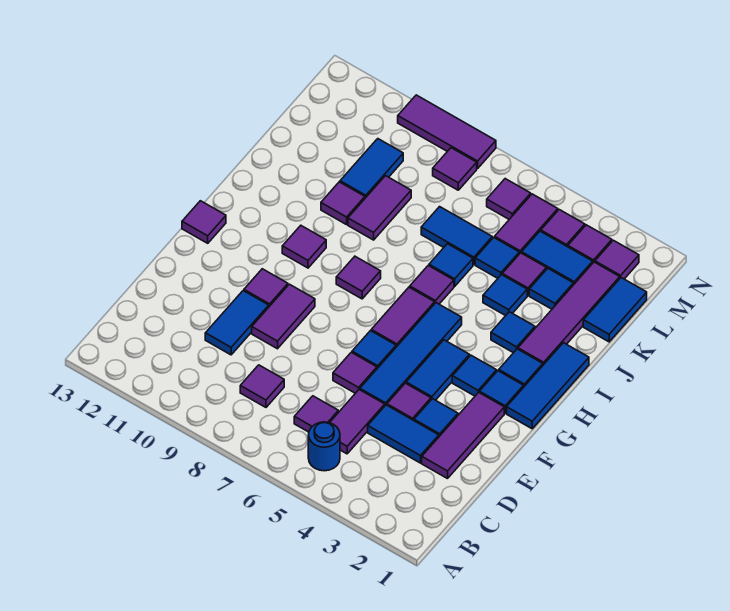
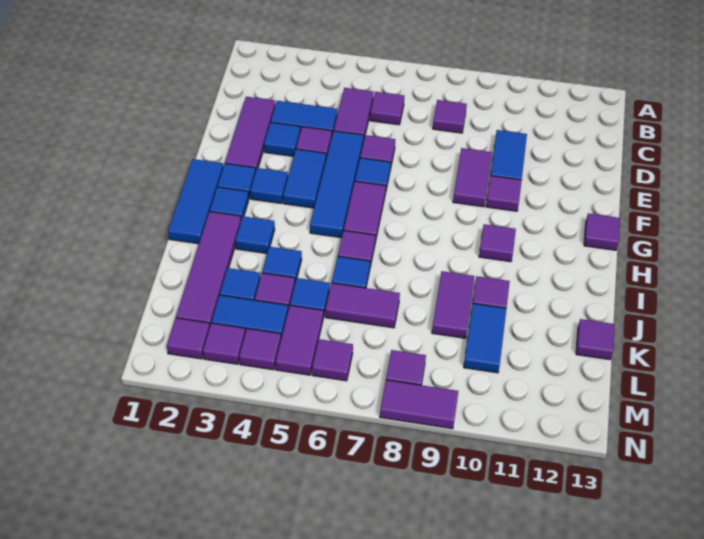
blue round brick B5 level 1 -> none
purple tile H8 level 1 -> purple tile K13 level 1
blue tile K1:L1 level 1 -> none
blue tile K6:K7 level 1 -> purple tile K6:K7 level 1
purple tile N8:N10 level 1 -> purple tile N8:N9 level 1

